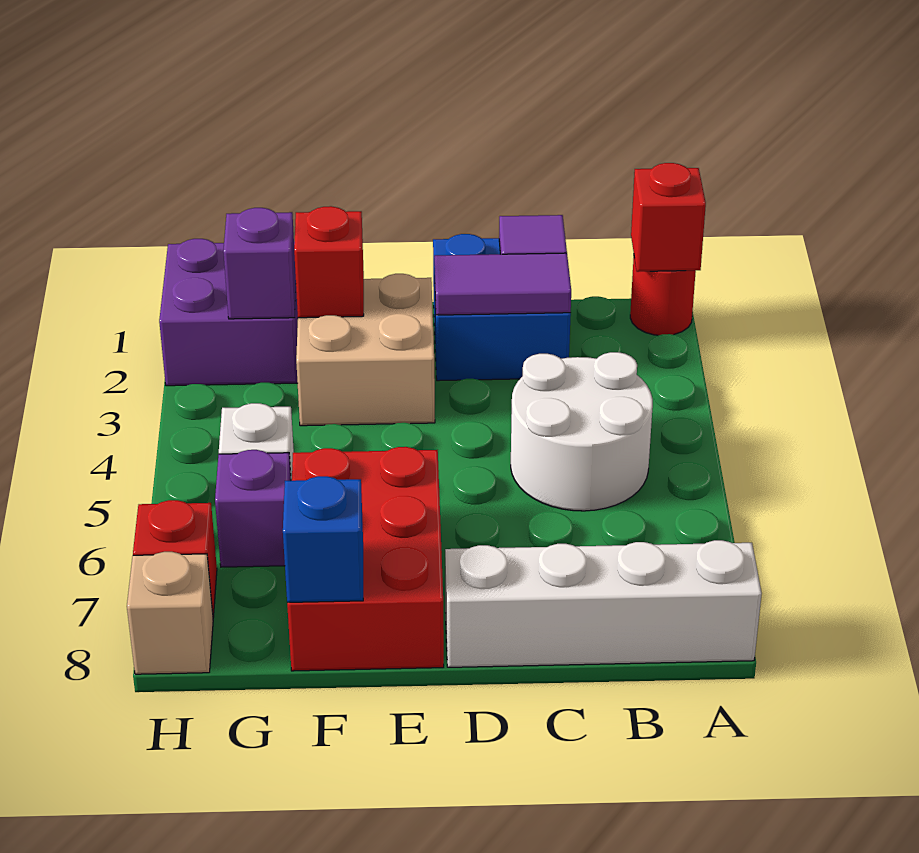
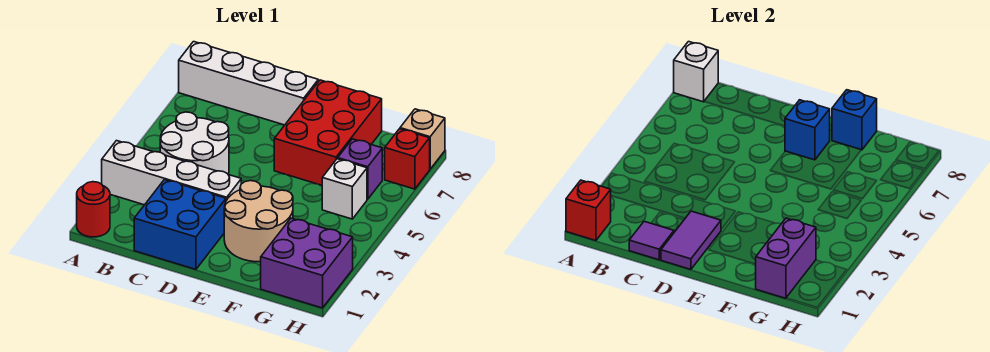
none -> white brick A3:D3 level 1
none -> white brick A8 level 2
purple tile C2:D2 level 2 -> purple tile D1:D2 level 2
tan brick E2:F3 level 1 -> tan round brick E2:F3 level 1
none -> blue brick E7 level 2
red brick F2 level 2 -> none
purple brick G2 level 2 -> purple brick G1:G2 level 2

